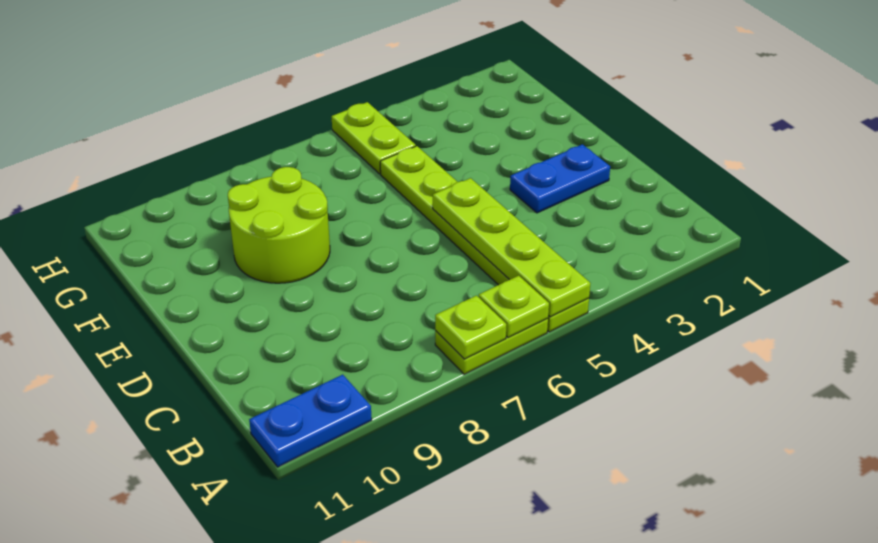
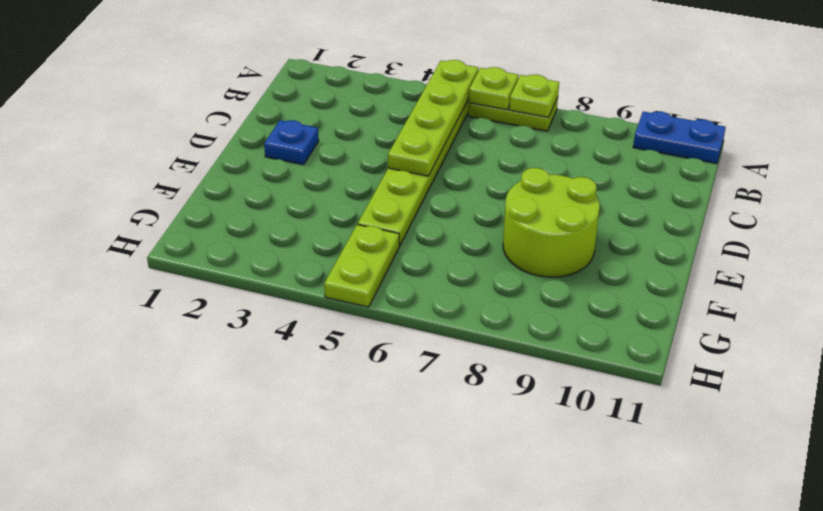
blue plate D2:D3 level 1 -> blue plate D2 level 1

